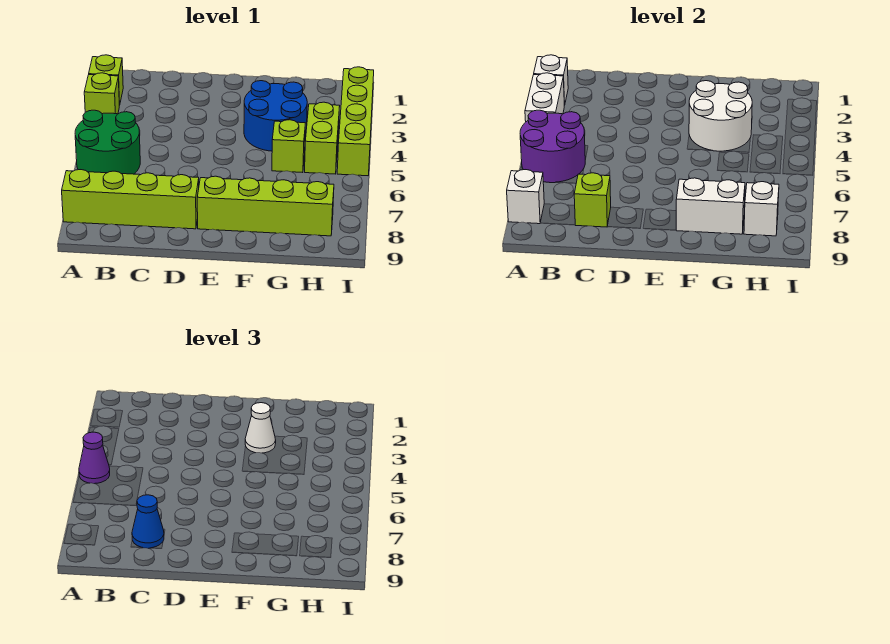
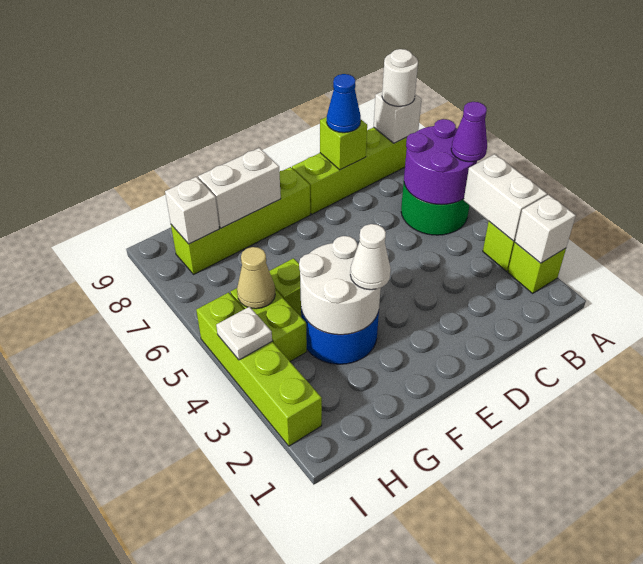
none -> white round brick A8 level 3
none -> tan cone H5 level 2
none -> white plate I4 level 2

